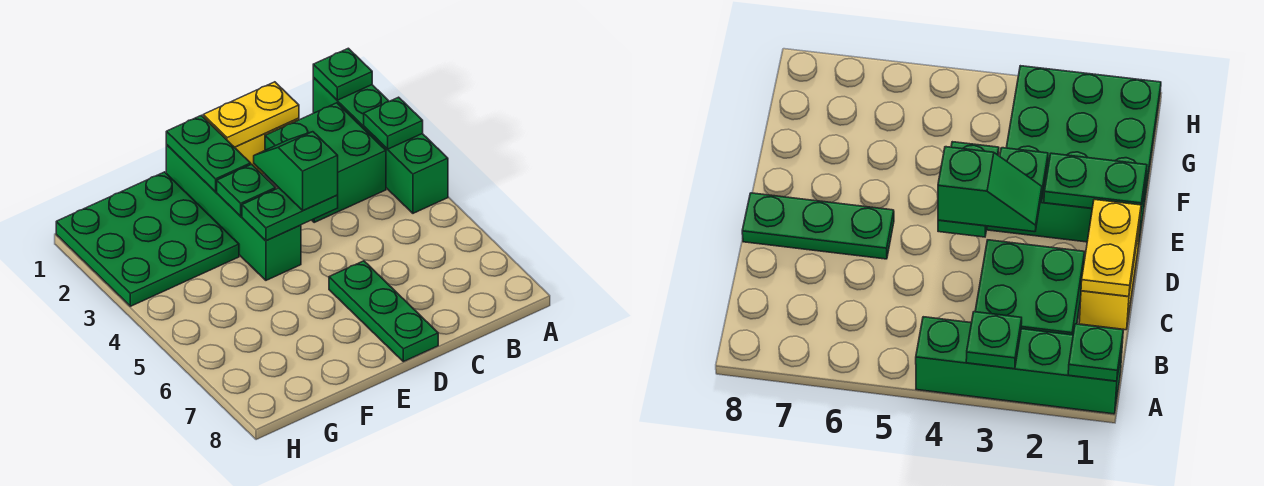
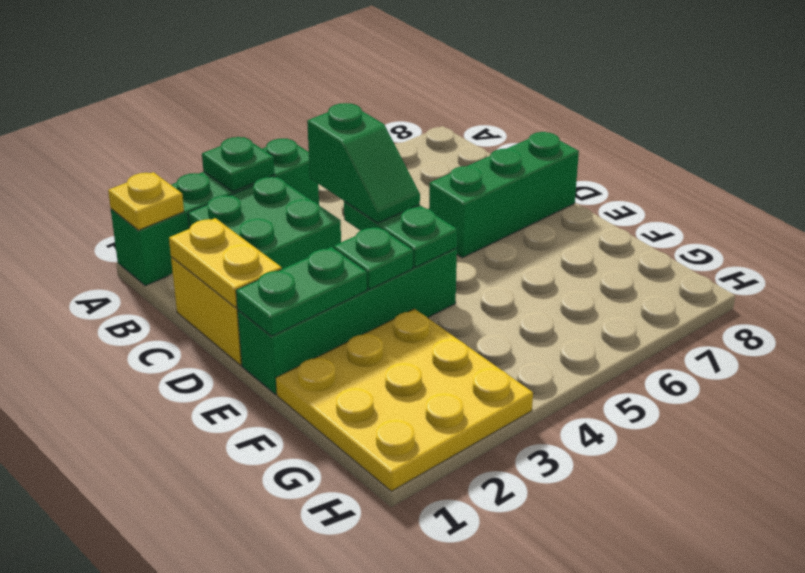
green plate A1 level 2 -> yellow plate A1 level 2
green slope D3:D4 level 3 top 4 -> green slope C4:D4 level 3 top C
green plate D6:D8 level 1 -> green brick D6:D8 level 1
green plate F1:H3 level 1 -> yellow plate F1:H3 level 1

